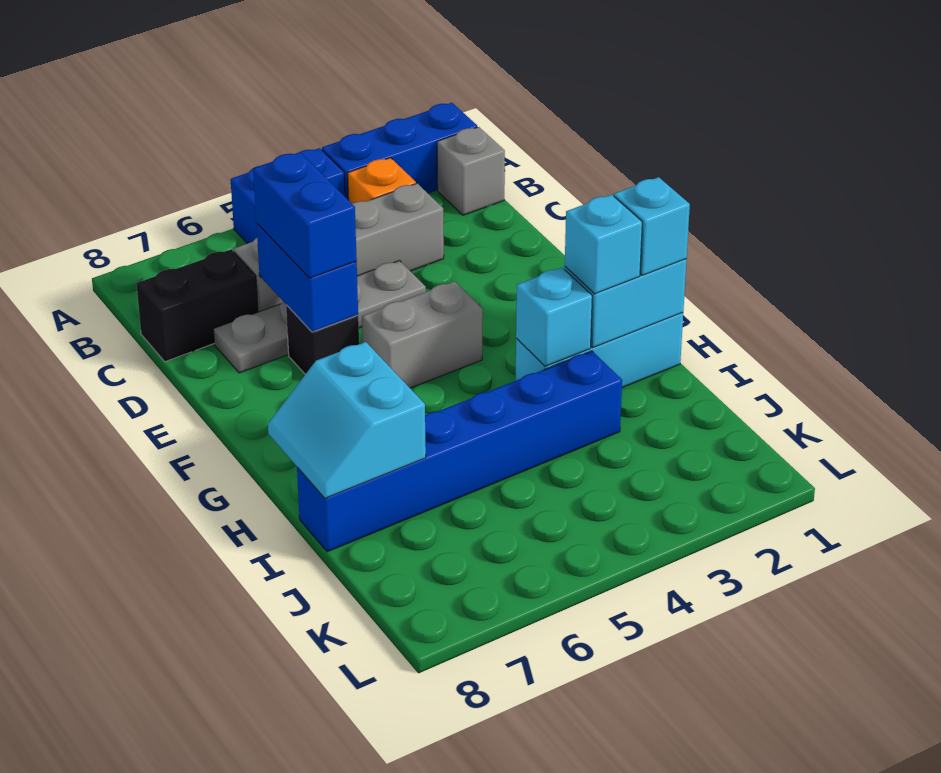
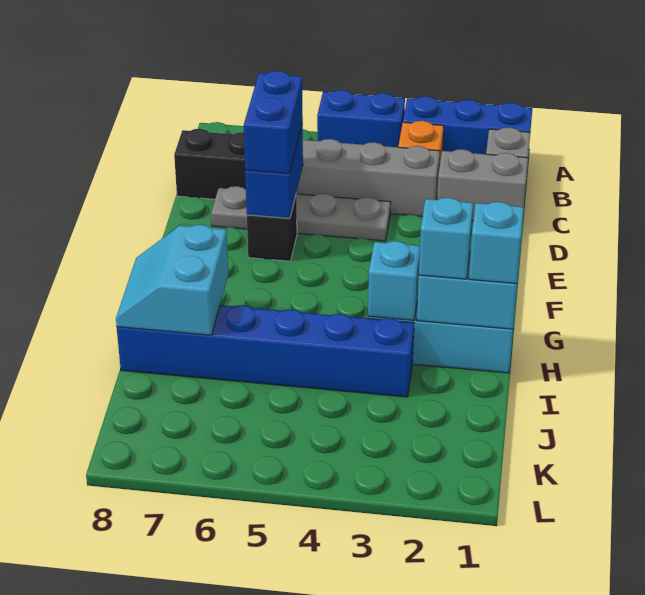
grey brick F4:F5 level 1 -> grey brick C1:C2 level 1

